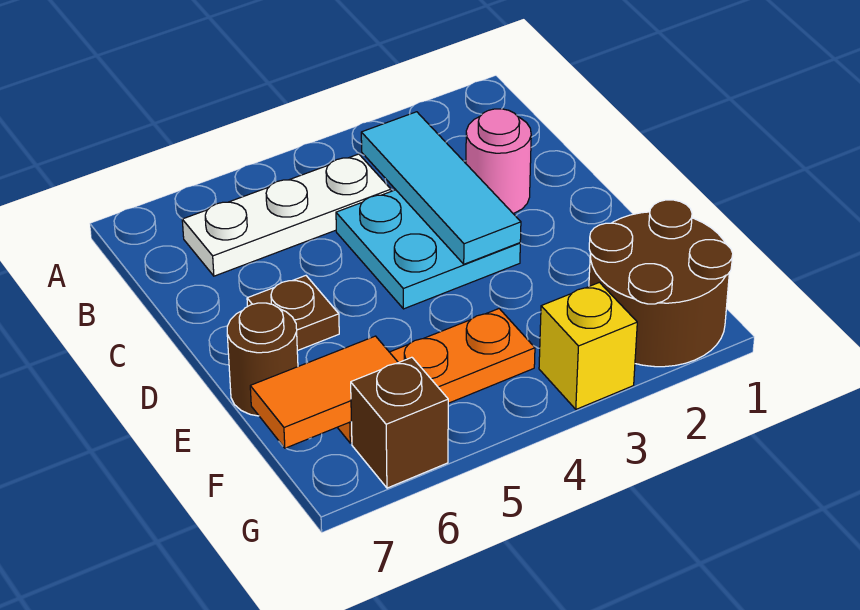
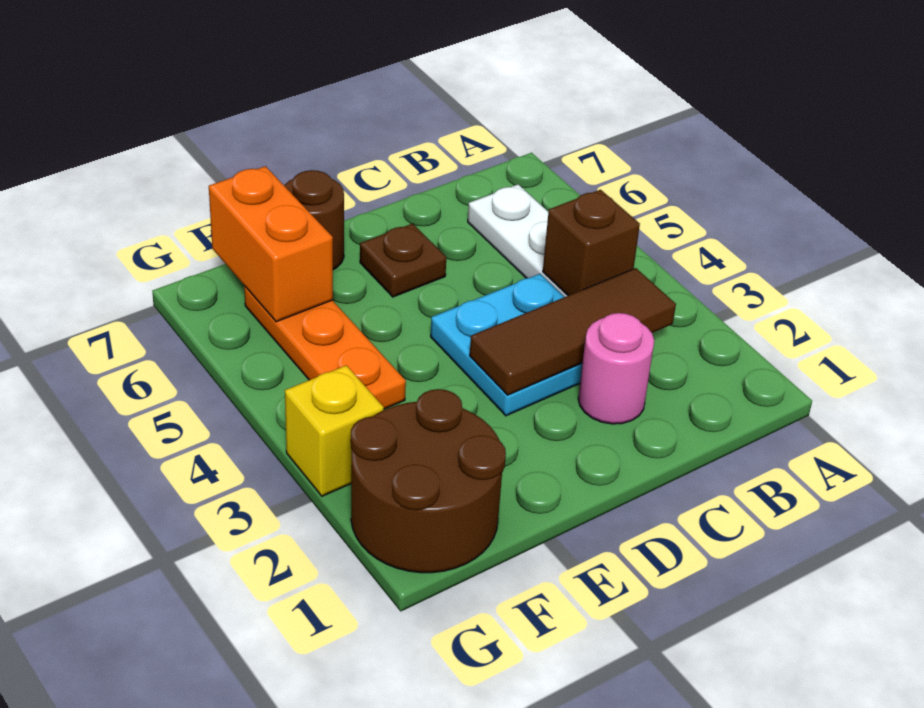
cyan tile B3:D3 level 2 -> brown tile B3:D3 level 2
orange tile F6:F7 level 2 -> orange brick F6:F7 level 2
brown brick G6 level 1 -> brown brick B4 level 2

